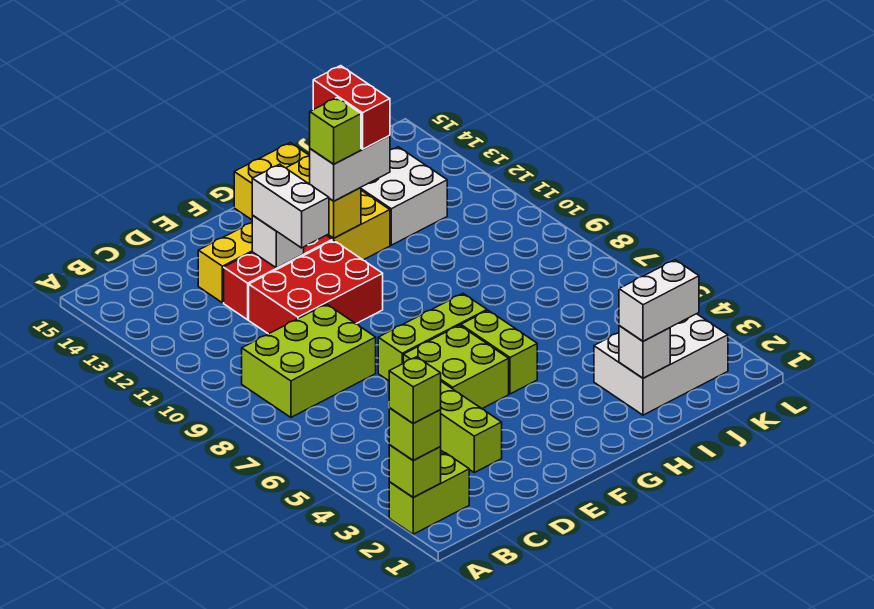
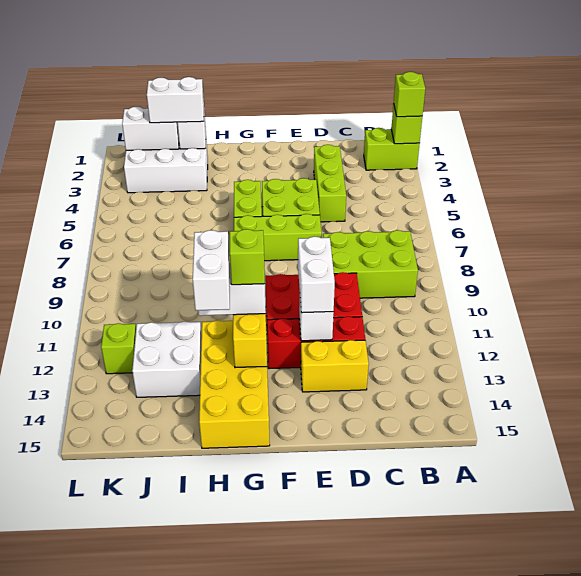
lime brick A2 level 4 -> lime brick K12 level 1
red brick H12:H13 level 4 -> white brick H12:H13 level 4
none -> white brick J2:K2 level 2

